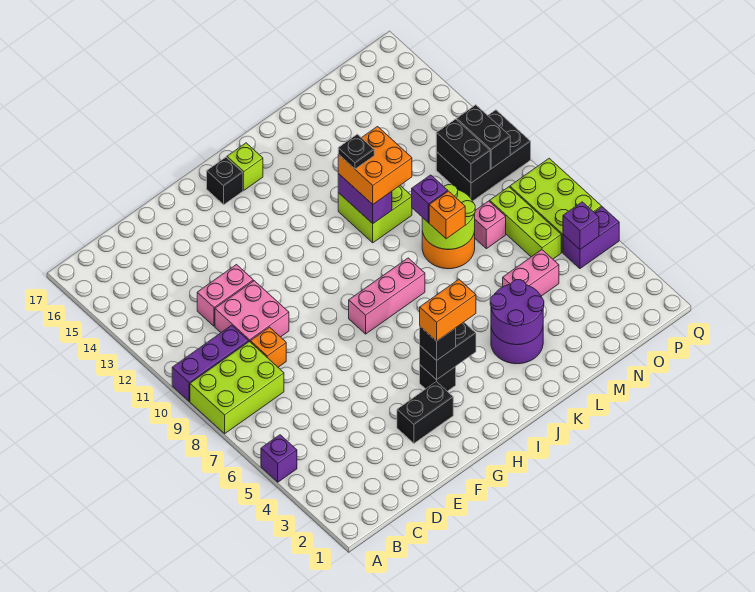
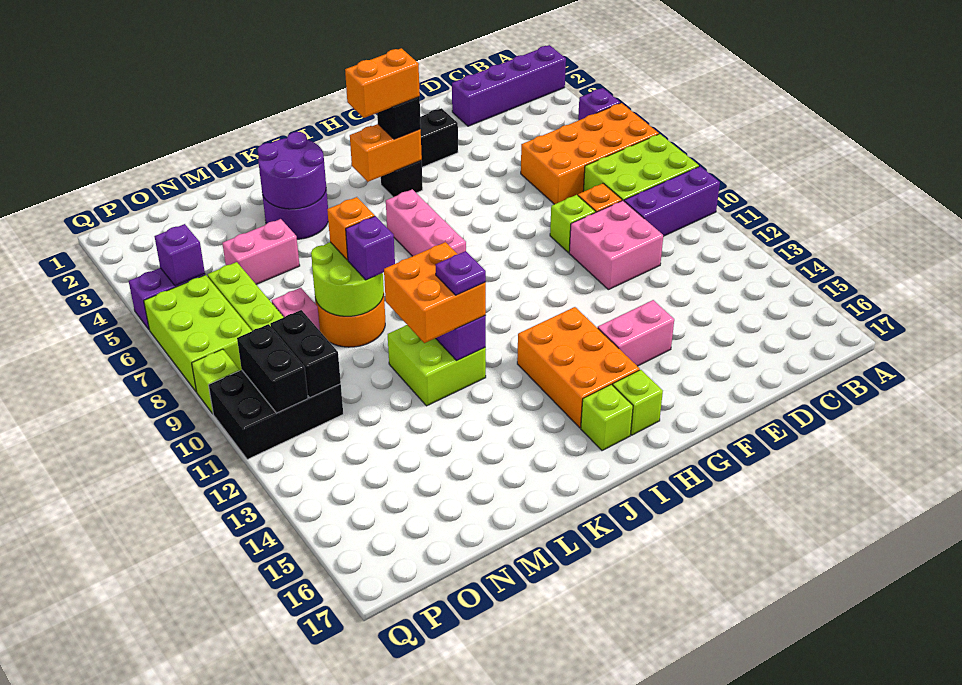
none -> purple brick A2:D2 level 1
none -> orange brick A6:D7 level 1
pink brick D12:E12 level 1 -> pink brick F14:G14 level 1
none -> lime brick E9 level 1
black brick H4:I4 level 2 -> orange brick H4:I4 level 2
pink brick H8:J8 level 1 -> pink brick I6:I8 level 1
none -> orange brick H13:I15 level 1
black brick H16 level 1 -> lime brick H16 level 1
black plate K12 level 4 -> purple plate K12 level 4
none -> lime brick Q9 level 1

